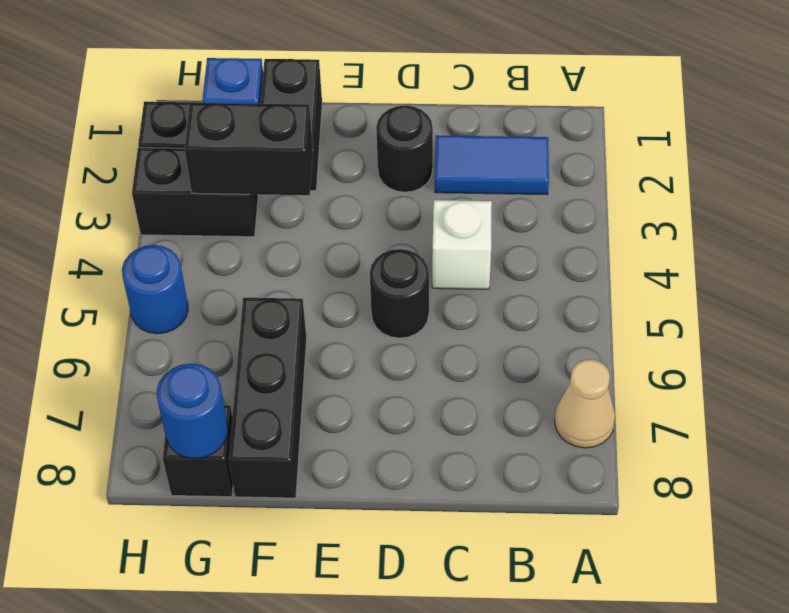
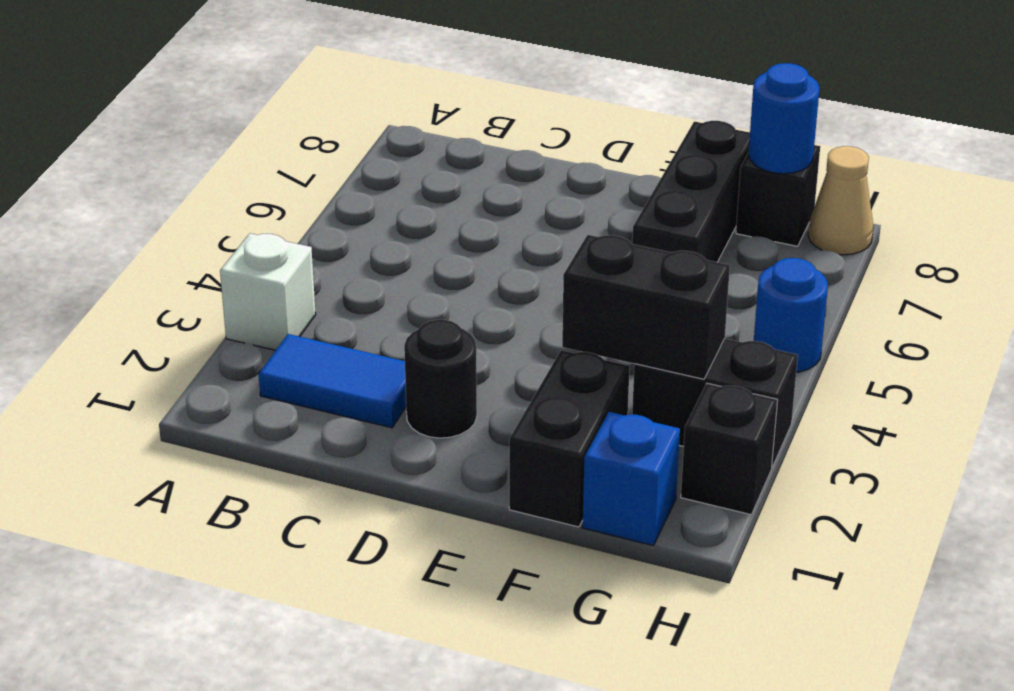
tan cone A7 level 1 -> tan cone H8 level 1
white brick C4 level 1 -> white brick A3 level 1
black round brick D5 level 1 -> none

